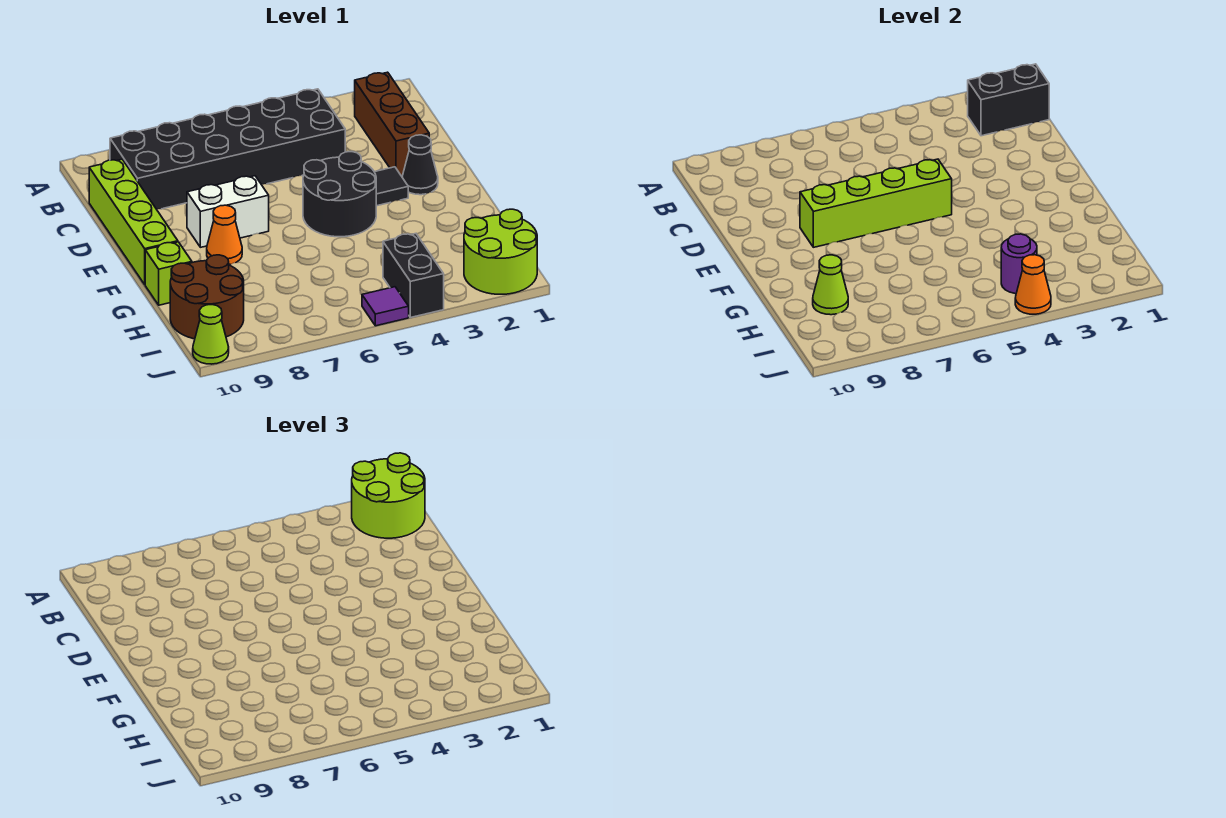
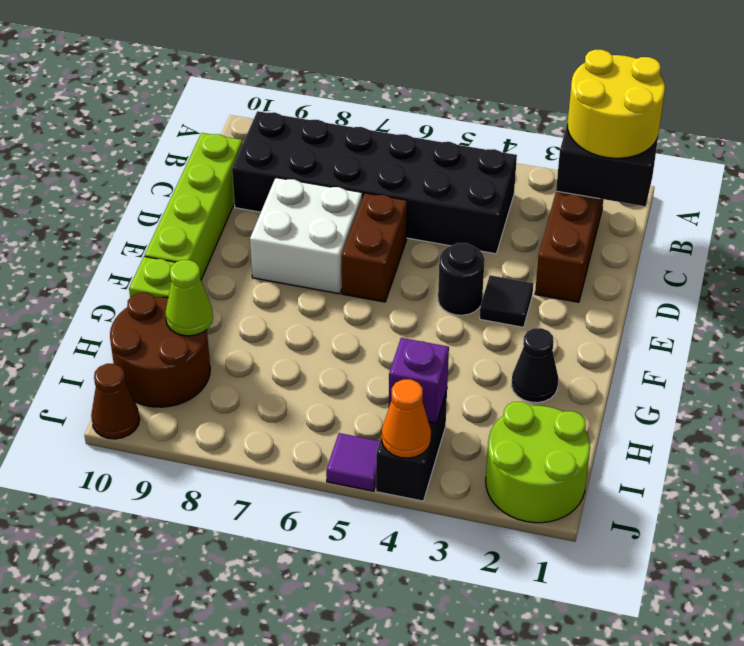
lime round brick A1:B2 level 3 -> yellow round brick A1:B2 level 3
none -> brown brick D6:E6 level 1
black cone E2 level 1 -> black cone G2 level 1
black round brick E4:F5 level 1 -> black round brick E4 level 1
lime brick E5:E8 level 2 -> none
white brick E7:E8 level 1 -> white brick D7:E8 level 1
orange cone F8 level 1 -> none
purple round brick I4 level 2 -> purple brick I4 level 2
lime cone J10 level 1 -> brown cone J10 level 1

